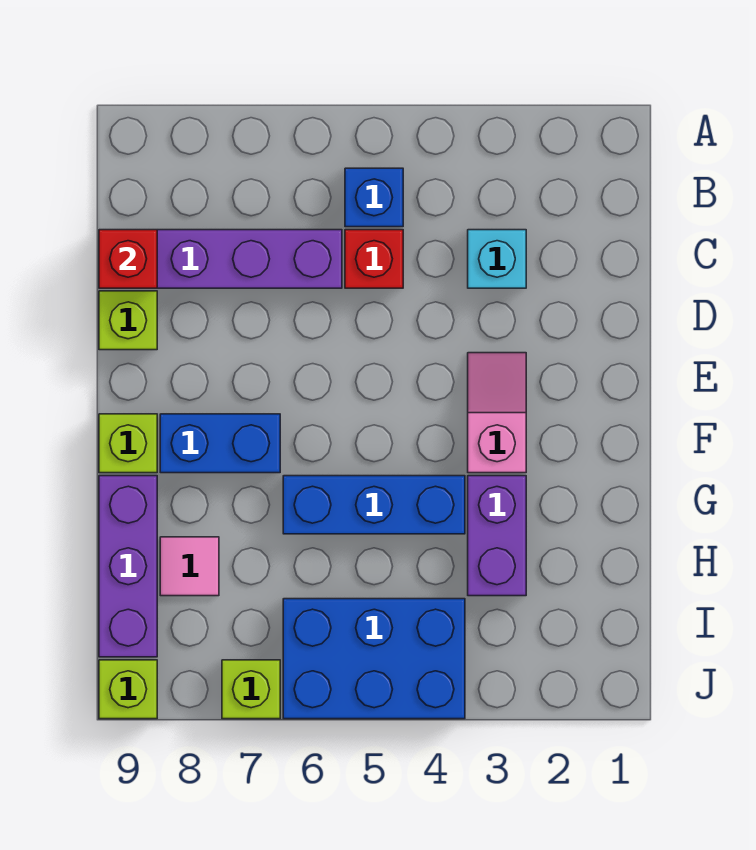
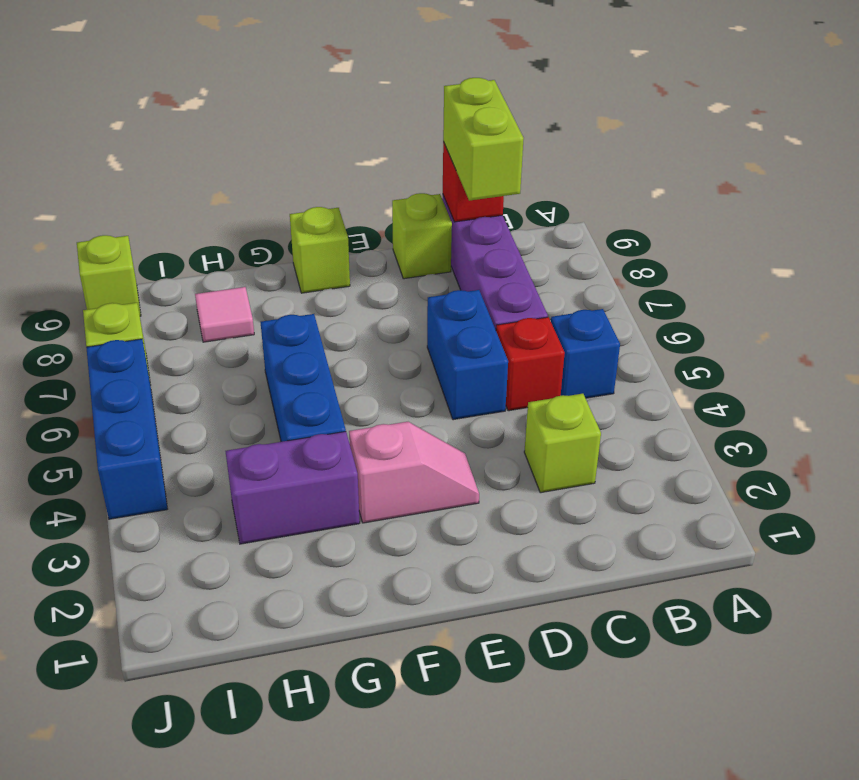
cyan brick C3 level 1 -> lime brick C3 level 1
none -> lime brick C8:C9 level 3
blue brick F7:F8 level 1 -> blue brick D5:D6 level 1
purple brick G9:I9 level 1 -> none
blue brick I4:J6 level 1 -> blue brick J4:J6 level 1

